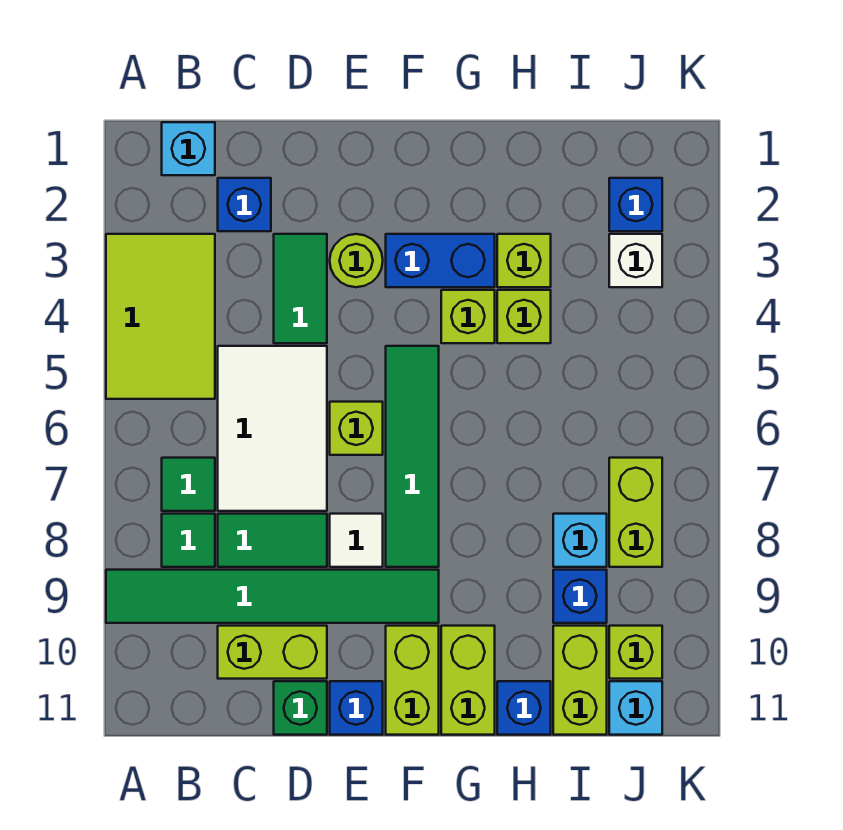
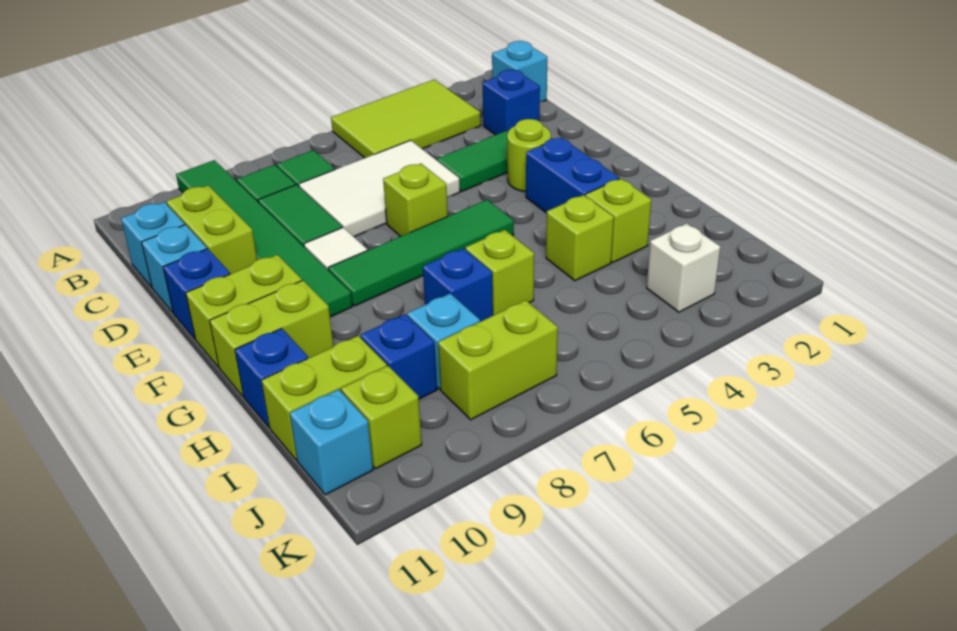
none -> cyan brick C11 level 1
green brick D11 level 1 -> cyan brick D11 level 1
lime brick G4 level 1 -> lime brick H6 level 1
blue brick J2 level 1 -> blue brick H7 level 1

